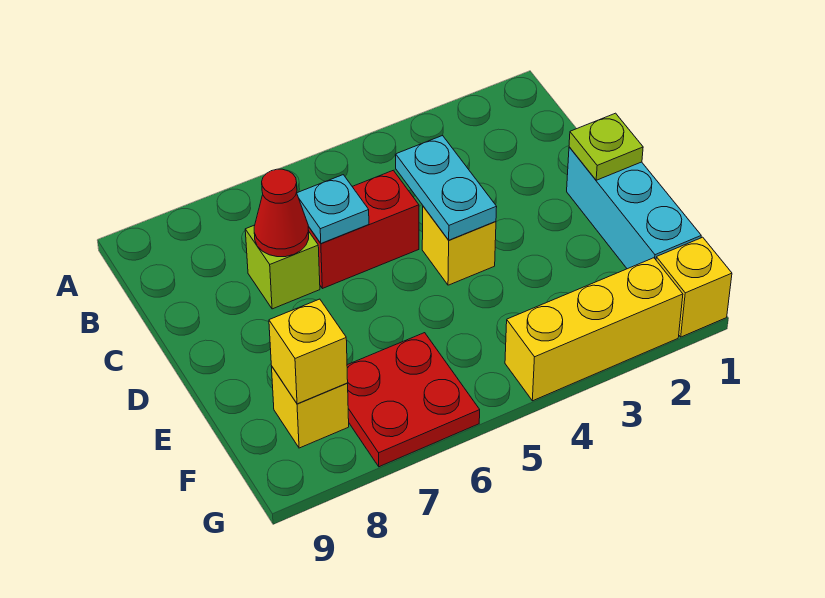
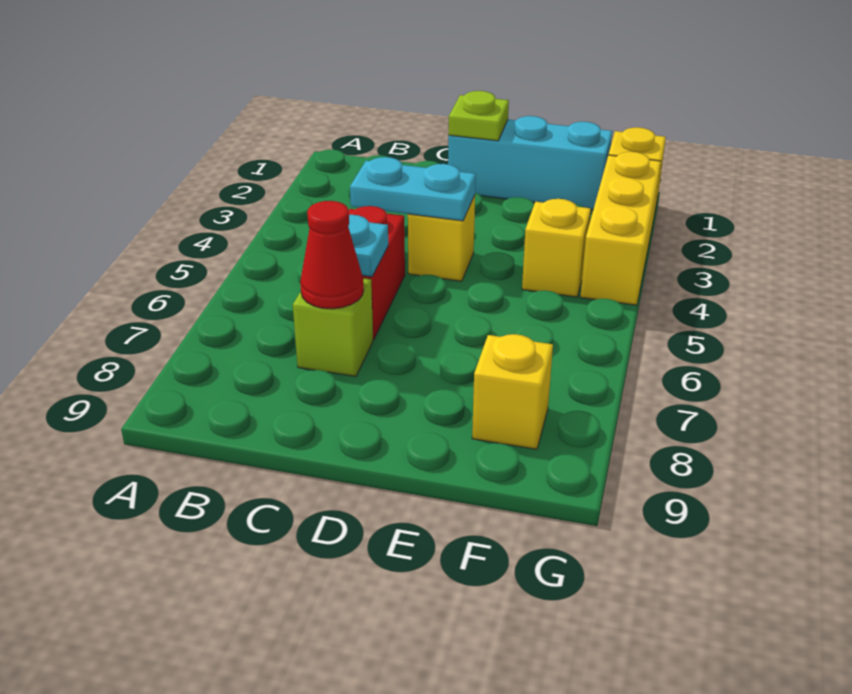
red plate F6:G7 level 1 -> none
yellow brick F8 level 2 -> yellow brick F4 level 1

